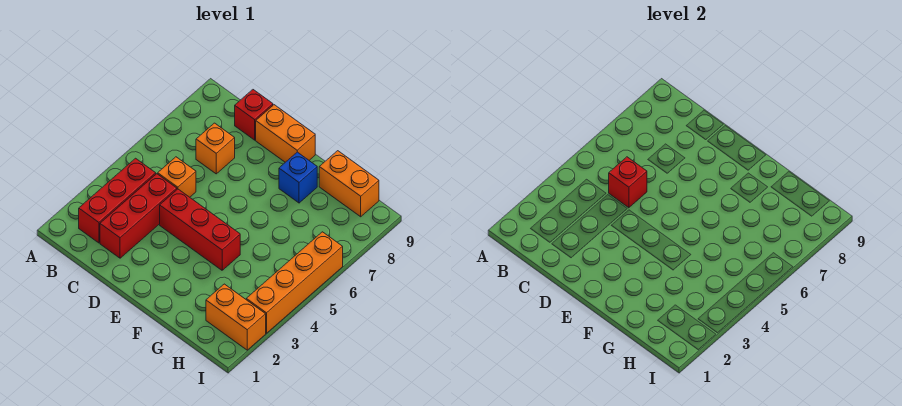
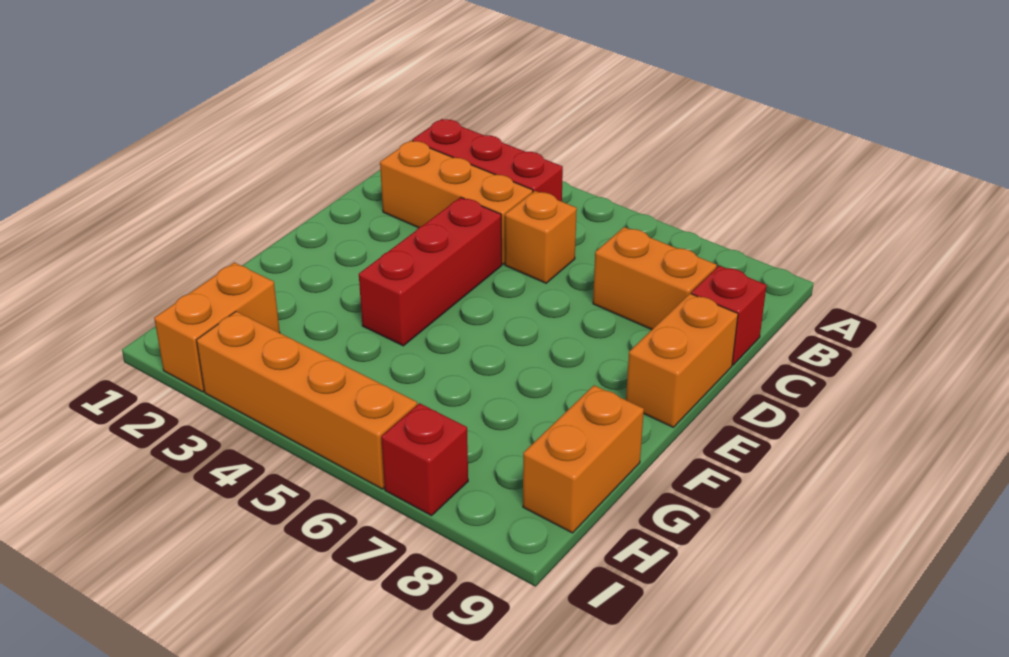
red brick C2:C4 level 1 -> orange brick C2:C4 level 1
red brick C5 level 2 -> red brick I7 level 1
orange brick C7 level 1 -> orange brick C7:C8 level 1
blue brick F8 level 1 -> none

